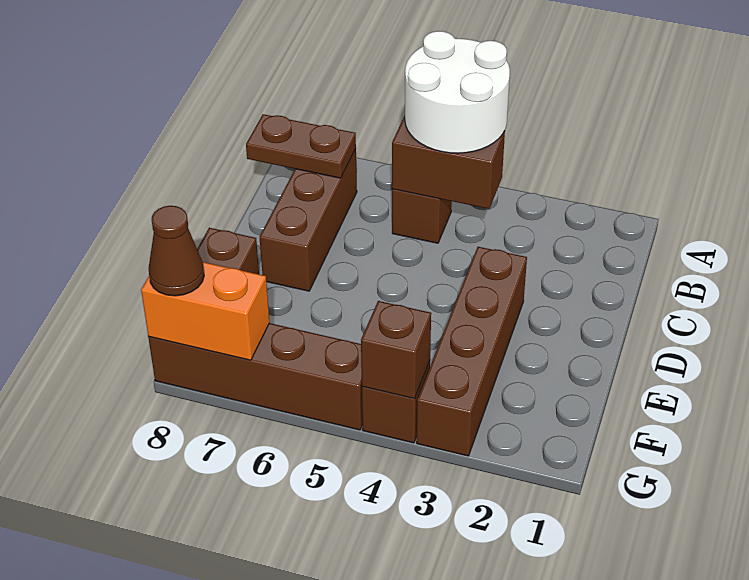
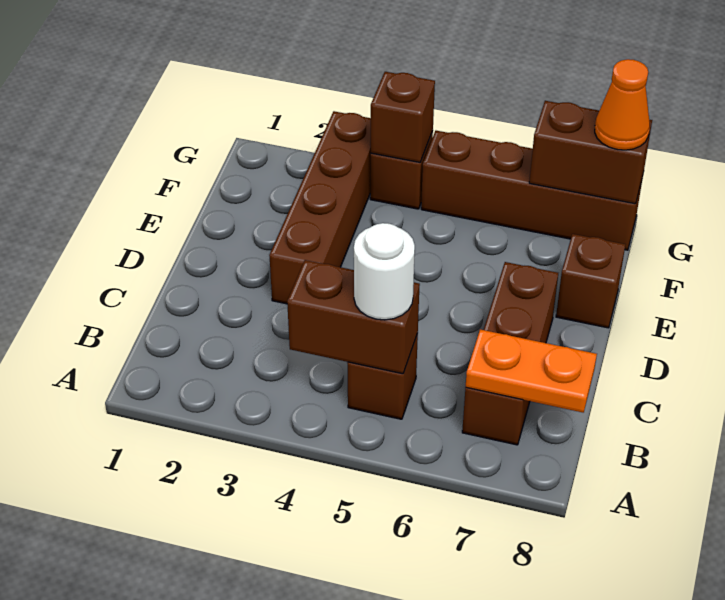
white round brick A4:B5 level 3 -> white round brick B5 level 3
brown plate B7:B8 level 2 -> orange plate B7:B8 level 2
orange brick G7:G8 level 2 -> brown brick G7:G8 level 2
brown cone G8 level 3 -> orange cone G8 level 3

